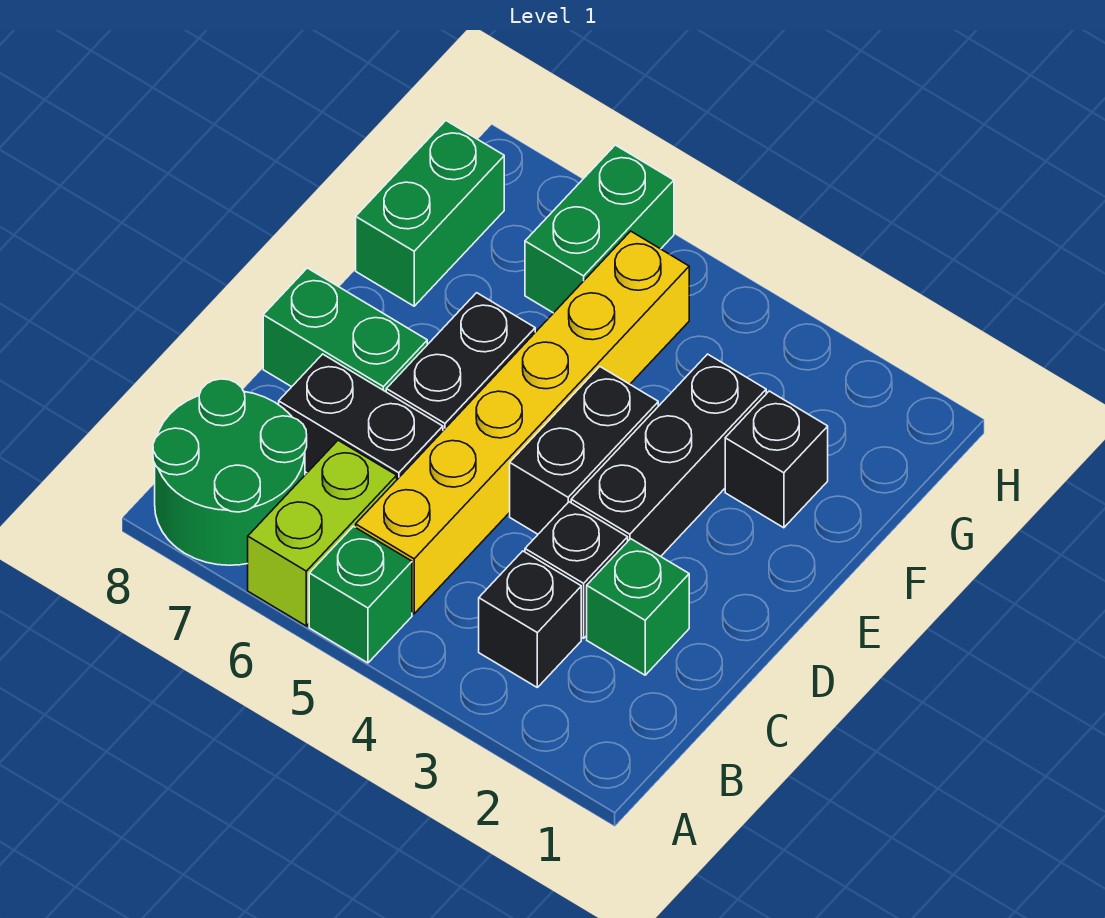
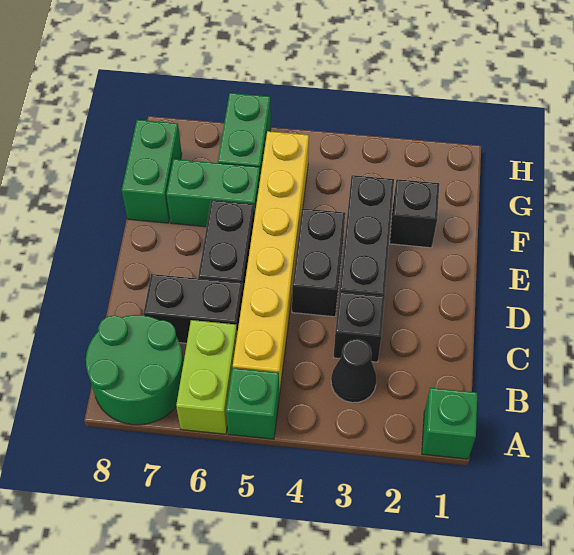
black brick B3 level 1 -> black cone B3 level 1
green brick C2 level 1 -> green brick A1 level 1
green brick D7:D8 level 1 -> green brick F6:F7 level 1

